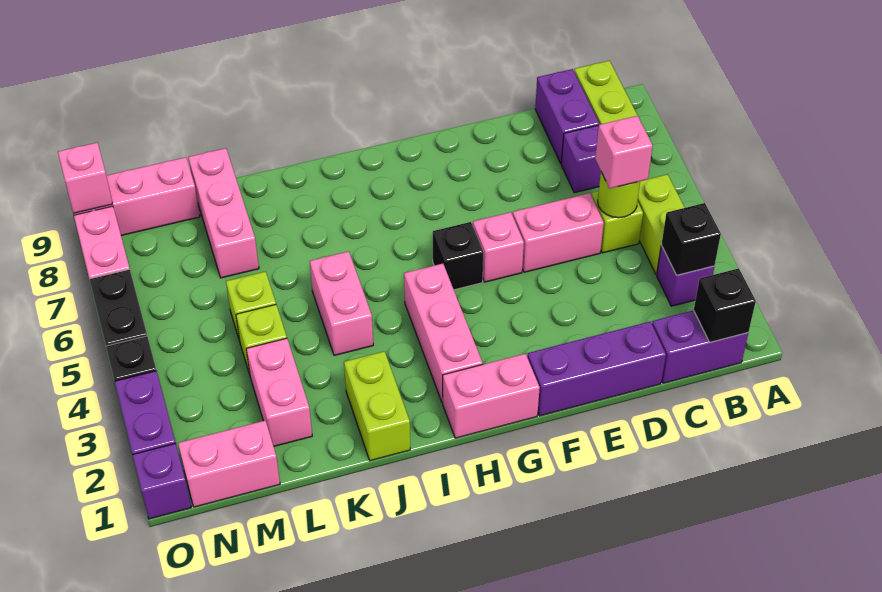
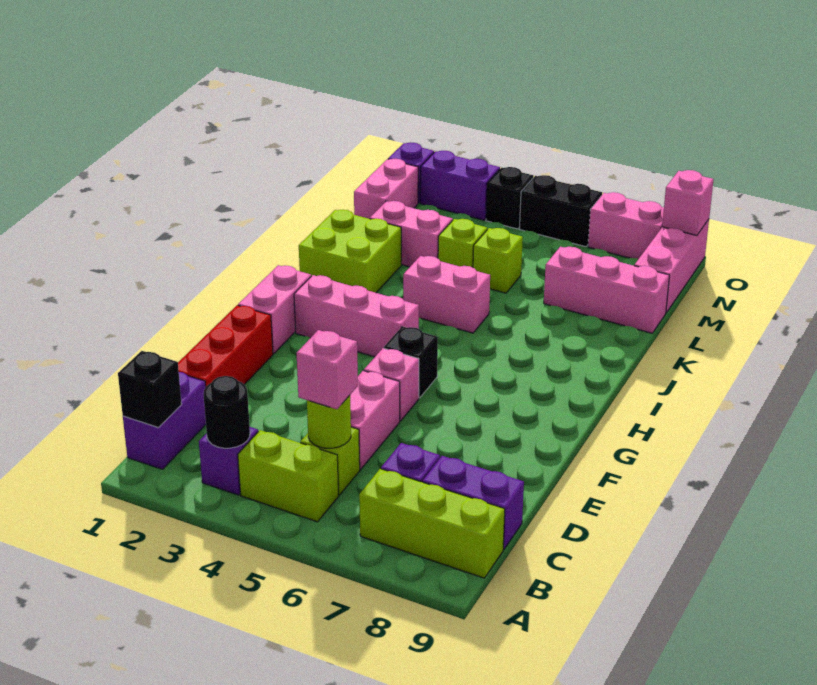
black brick B3 level 2 -> black round brick B3 level 2
purple brick D1:F1 level 1 -> red brick D1:F1 level 1
lime brick J1:J2 level 1 -> lime brick J1:K2 level 1

